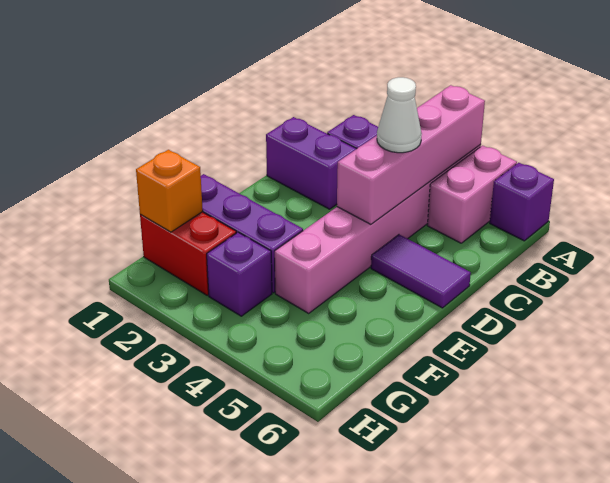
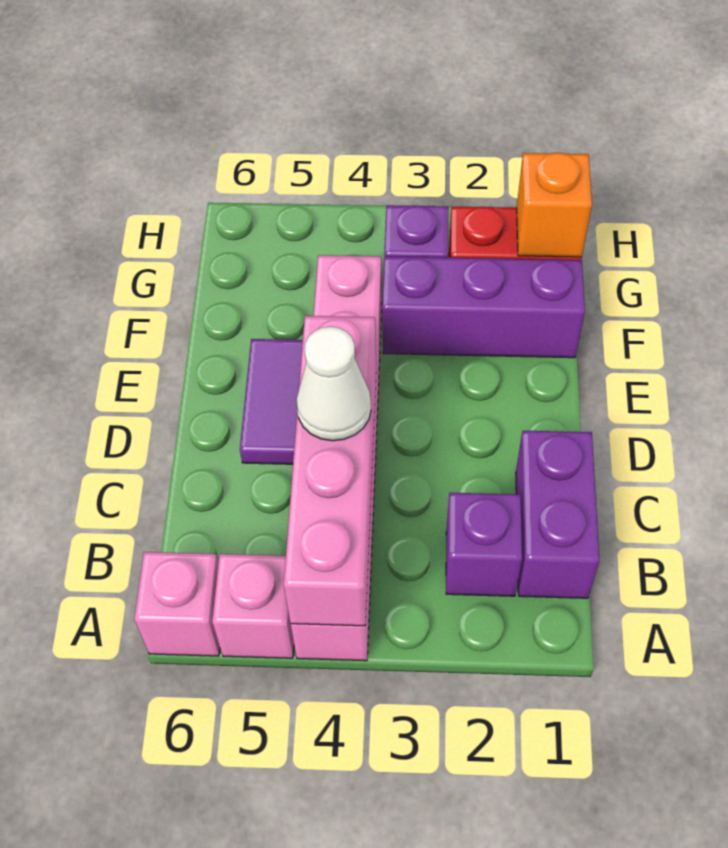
pink brick A5:B5 level 1 -> pink brick A5 level 1
purple brick A6 level 1 -> pink brick A6 level 1
purple brick C1:C2 level 1 -> purple brick B1:C1 level 1
purple tile D5:D6 level 1 -> purple tile D5:E5 level 1

